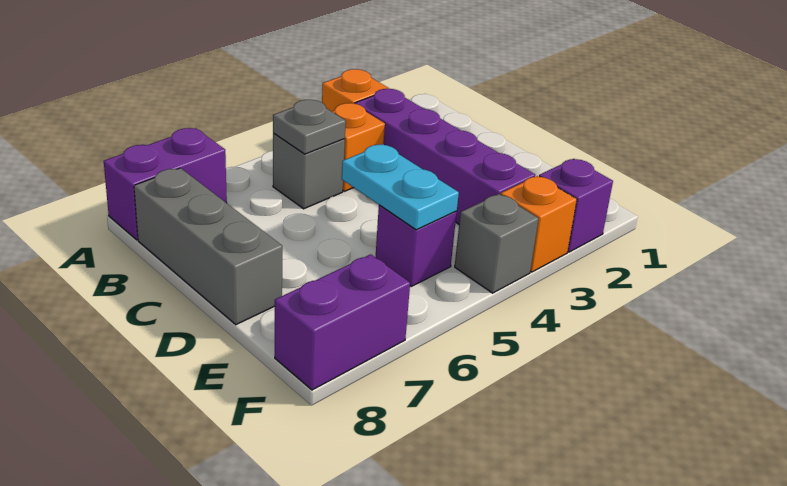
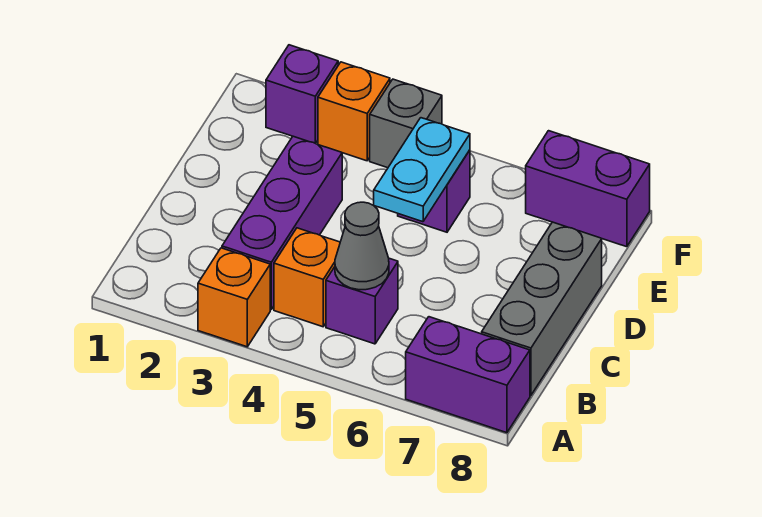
purple brick B3:E3 level 1 -> purple brick B3:D3 level 1
grey brick B5 level 1 -> purple brick B5 level 1
grey plate B5 level 2 -> grey cone B5 level 2

